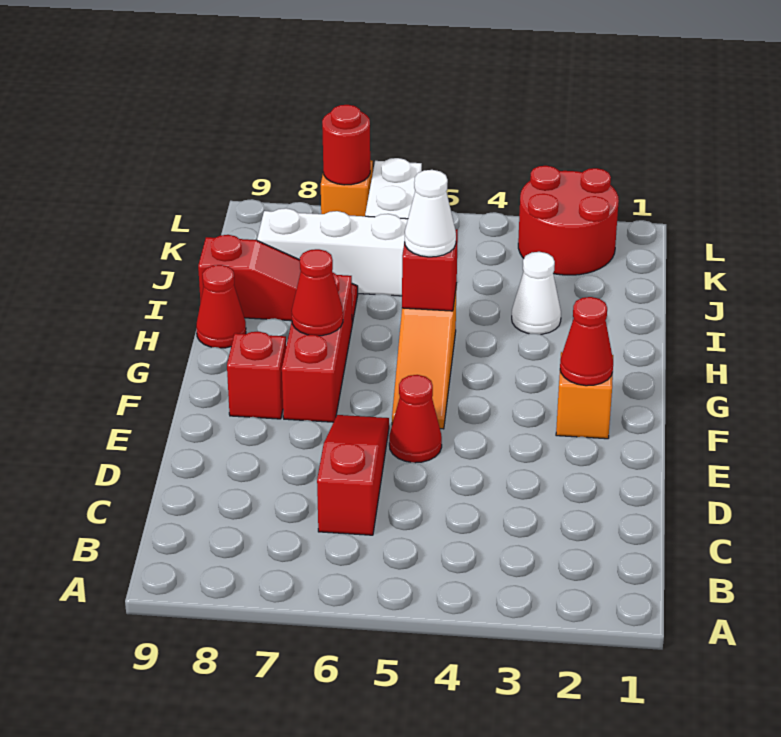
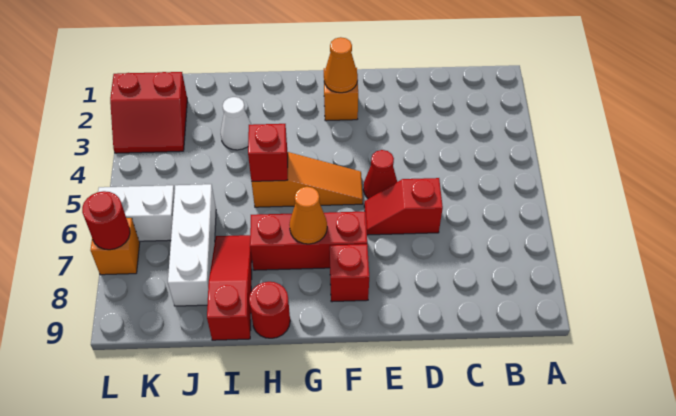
red slope C6:E6 level 1 top C -> red slope D6:E6 level 1 top D
red cone F2 level 2 -> orange cone F2 level 2
red cone G7 level 2 -> orange cone G7 level 2
white cone H5 level 3 -> none
red cone H9 level 1 -> red round brick H9 level 1
red round brick K2:L3 level 1 -> red slope K2:L3 level 1 top 2

